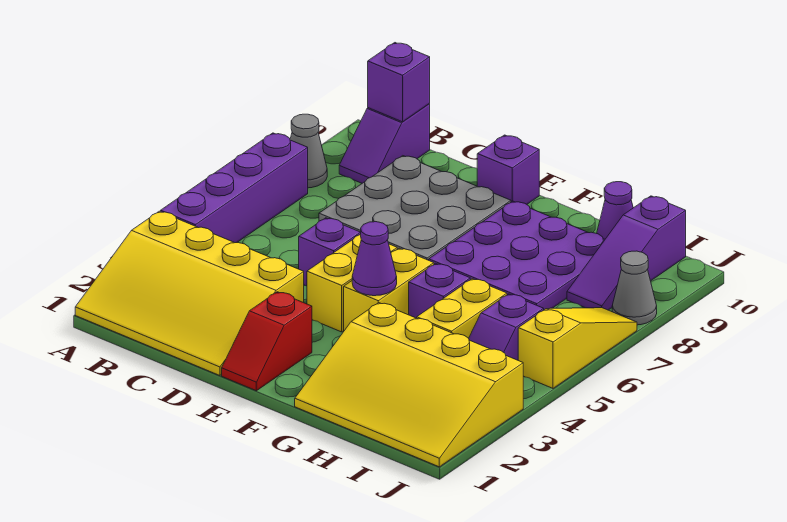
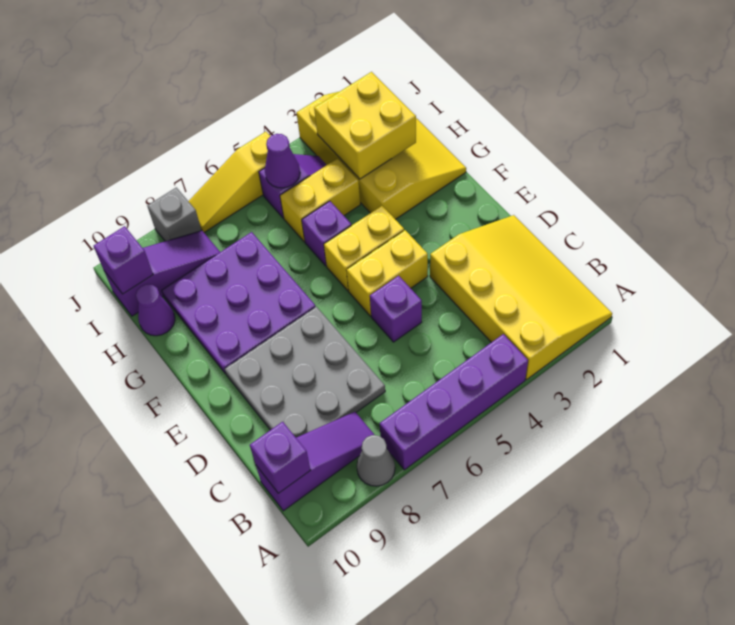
purple slope B9:B10 level 1 top 10 -> purple slope B8:B10 level 1 top 10
red slope E1:E2 level 1 top 2 -> none
purple brick E10 level 1 -> purple brick I10 level 2
purple cone F4 level 2 -> purple cone I5 level 2
none -> yellow brick H2:I3 level 2
grey cone J8 level 1 -> grey brick J8 level 1

